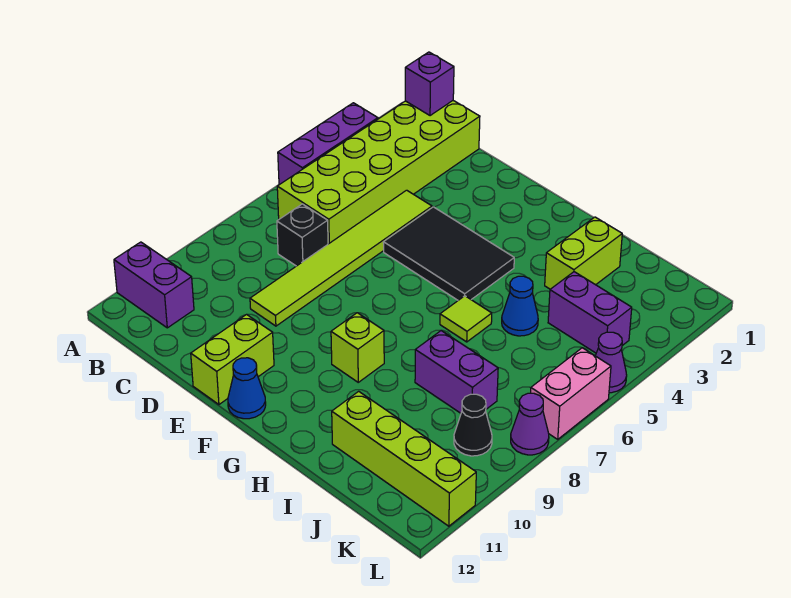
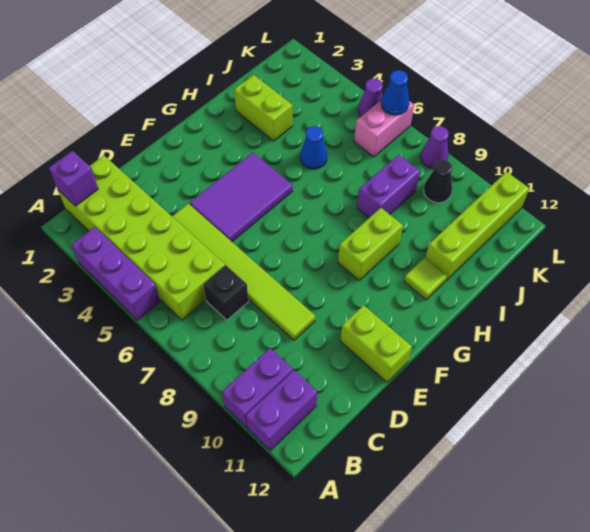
black tile E4:G5 level 1 -> purple tile E4:G5 level 1
blue cone F12 level 1 -> blue cone L6 level 2
lime brick G9 level 1 -> lime brick G9:H9 level 1
lime tile H6 level 1 -> lime tile H11 level 1
purple brick J4:K4 level 1 -> purple brick A10:B10 level 1
pink brick L6:L7 level 1 -> pink brick K6:L6 level 1

